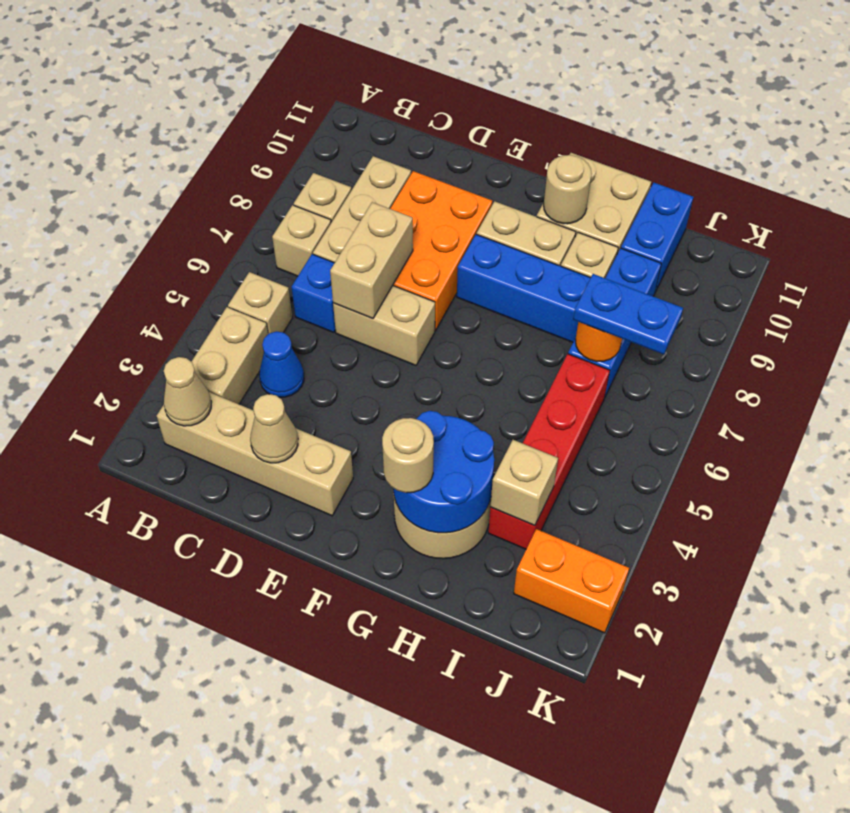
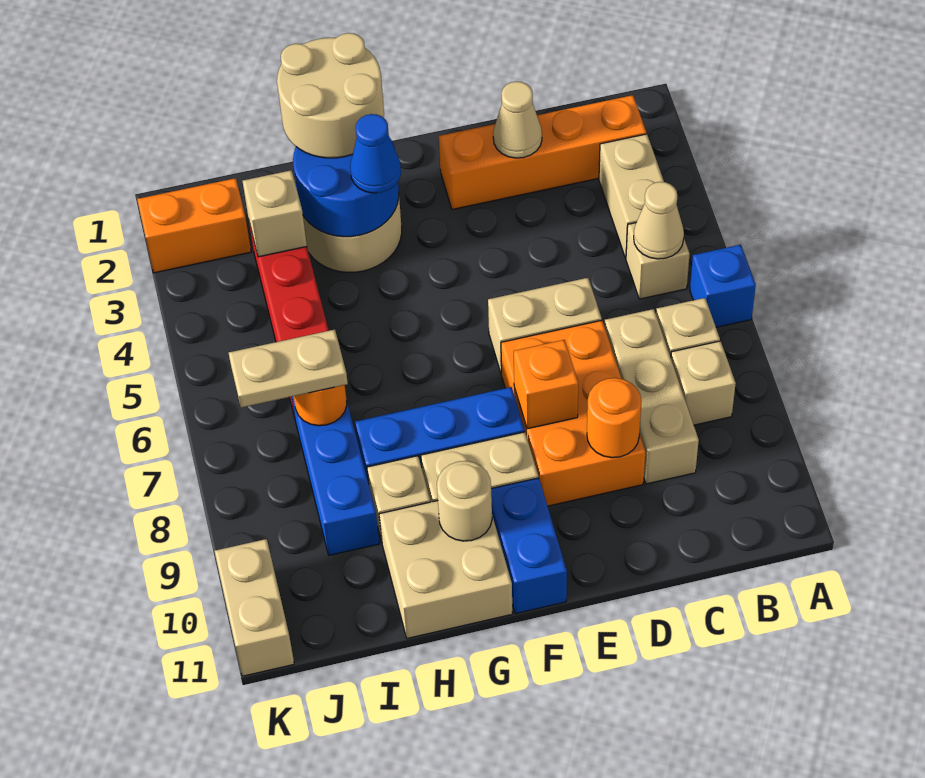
tan brick B2:E2 level 1 -> orange brick B2:E2 level 1
tan cone B2 level 2 -> tan cone B5 level 2
blue cone C4 level 1 -> blue cone G3 level 3
blue brick C6 level 1 -> blue brick A6 level 1
tan brick D6:D7 level 2 -> tan brick K10:K11 level 1
none -> orange round brick D9 level 2
none -> orange brick E8 level 2
tan round brick G2 level 3 -> tan round brick G1:H2 level 3
blue plate I7:J7 level 3 -> tan plate I7:J7 level 3
blue brick I10:I11 level 1 -> blue brick F10:F11 level 1

